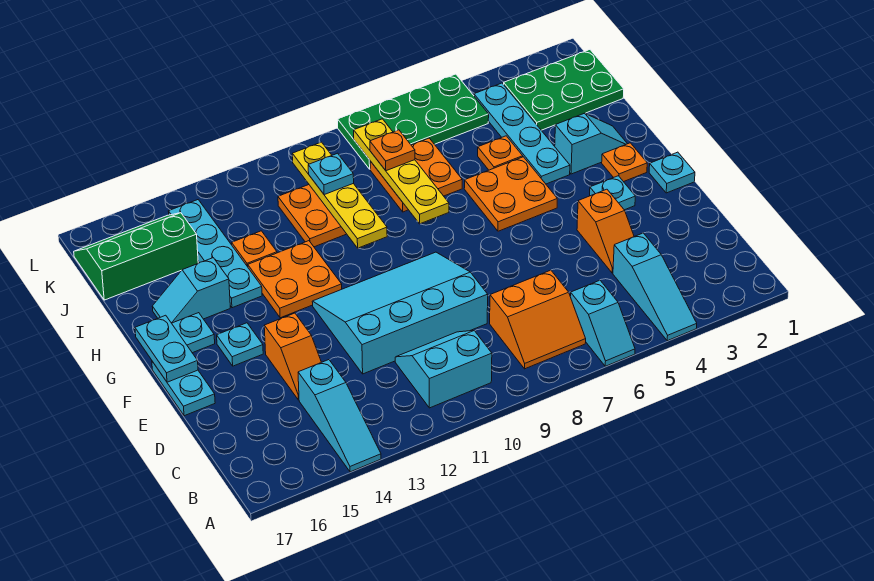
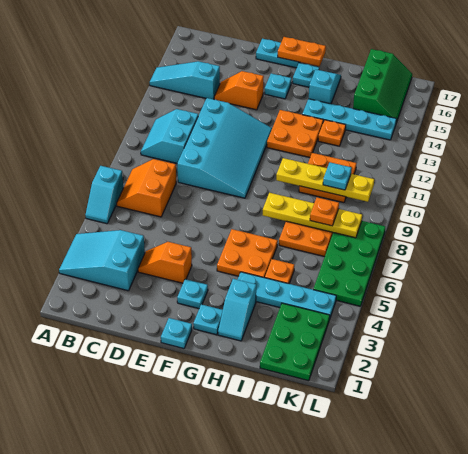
cyan slope A4:C4 level 1 top C -> cyan slope A3:C4 level 1 top C
cyan slope A6:B6 level 1 top B -> cyan slope A6:A7 level 1 top 7
cyan slope B10:C11 level 1 top B -> cyan slope B10:C11 level 1 top C
cyan plate F17:G17 level 2 -> orange plate F17:G17 level 2
orange plate G2 level 1 -> cyan plate G2 level 1

